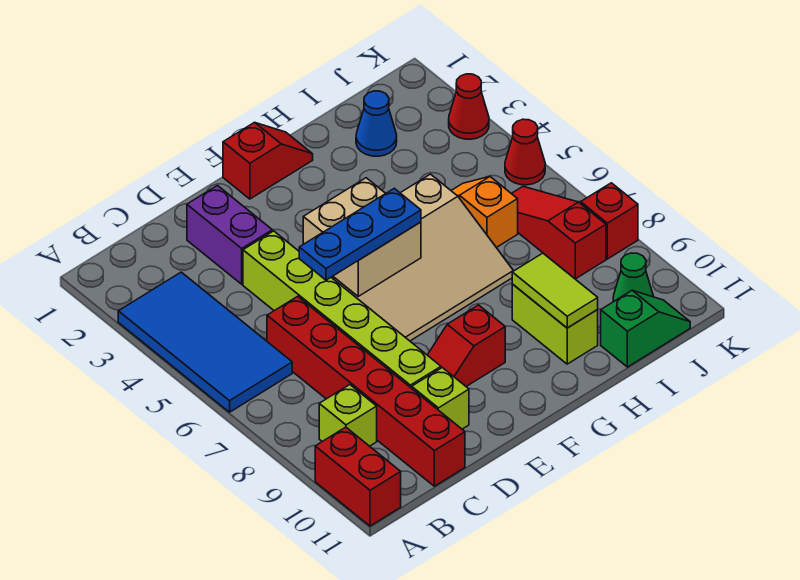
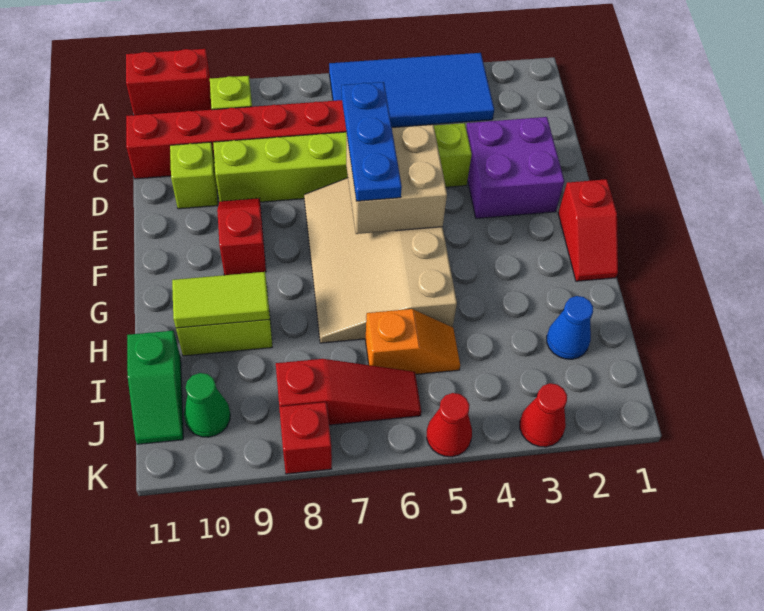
purple brick D2:D3 level 1 -> purple brick D2:E3 level 1

